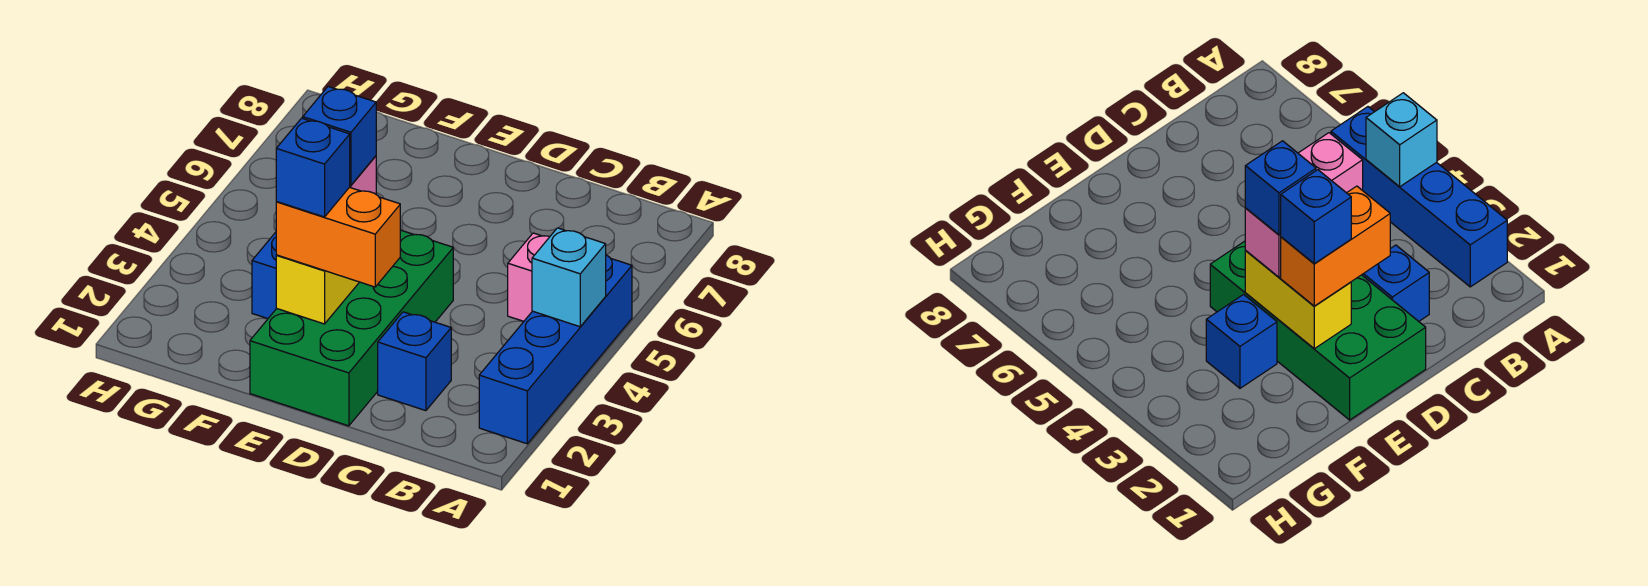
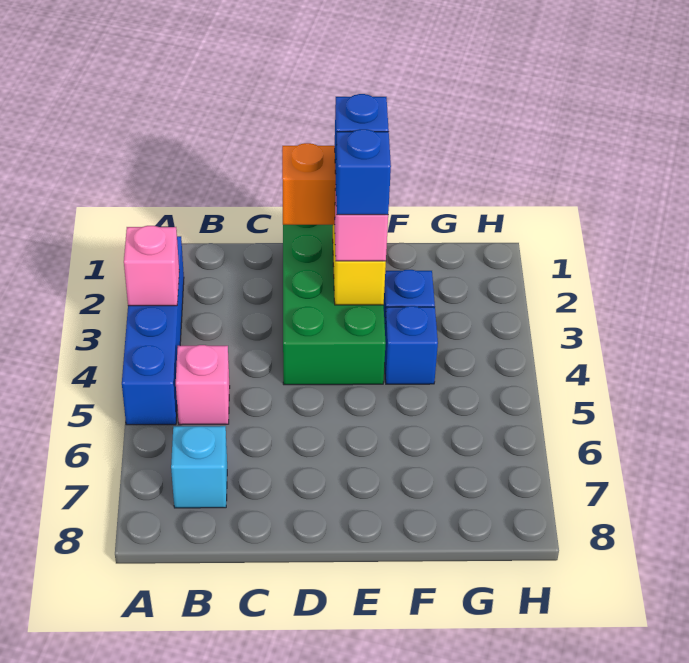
none -> pink brick A3 level 2
cyan brick A4 level 2 -> cyan brick B7 level 1
blue brick C2 level 1 -> blue brick F4 level 1

